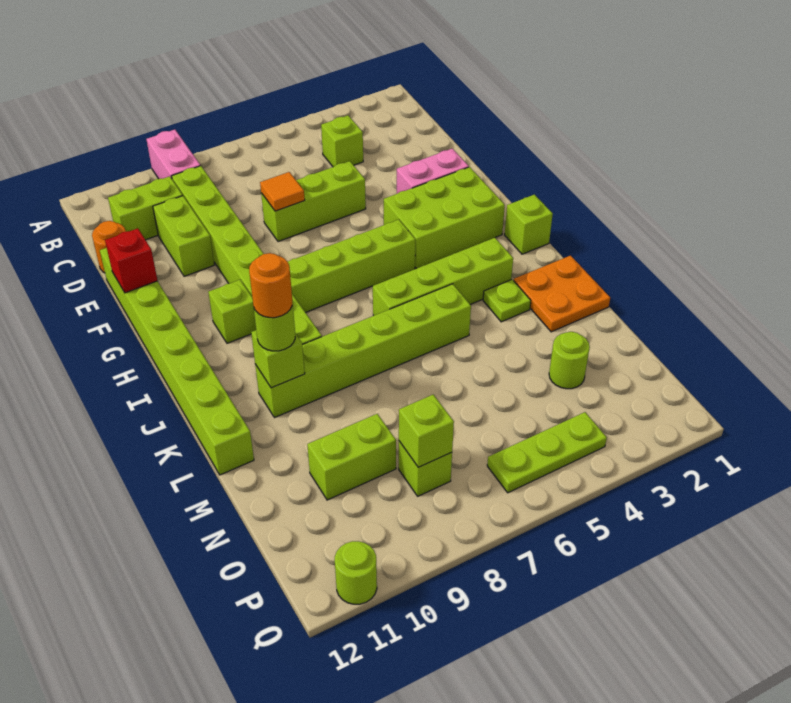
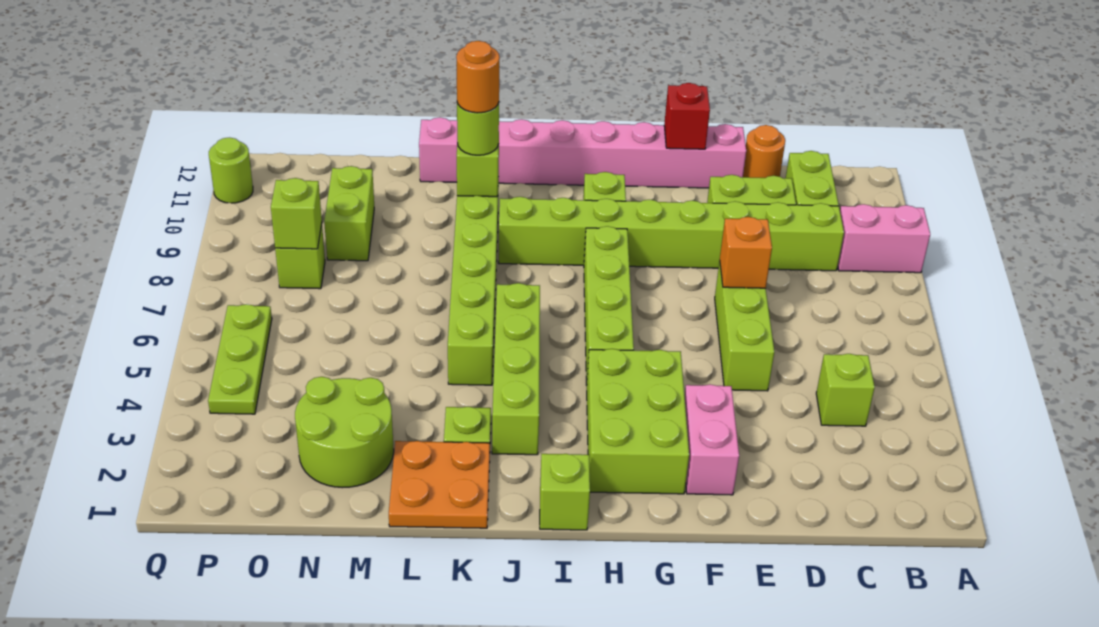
orange tile E7 level 2 -> orange brick E7 level 2
lime brick E12:L12 level 1 -> pink brick E12:L12 level 1
lime round brick N3 level 1 -> lime round brick M2:N3 level 1

